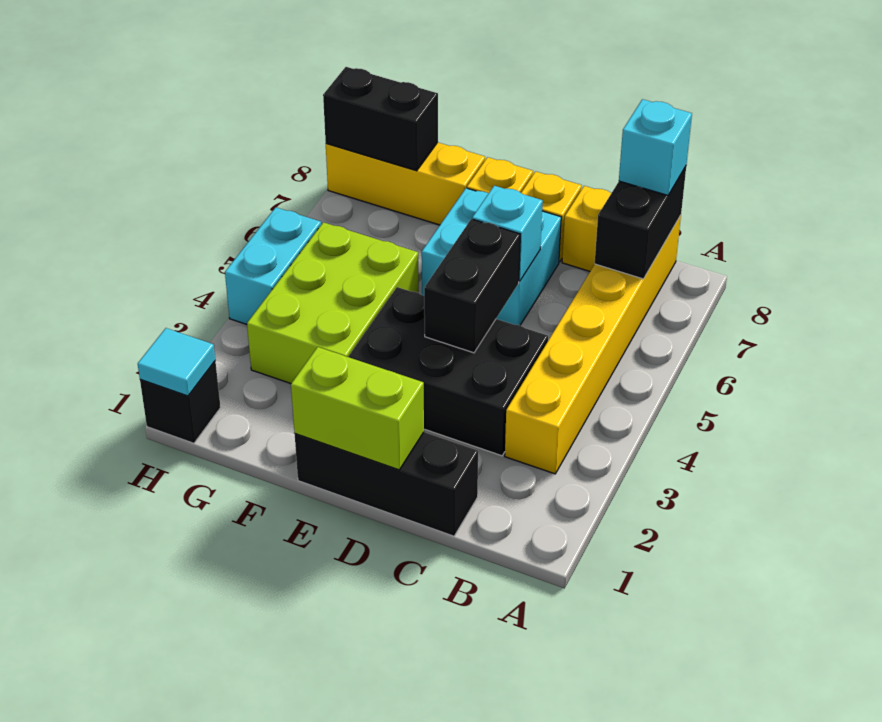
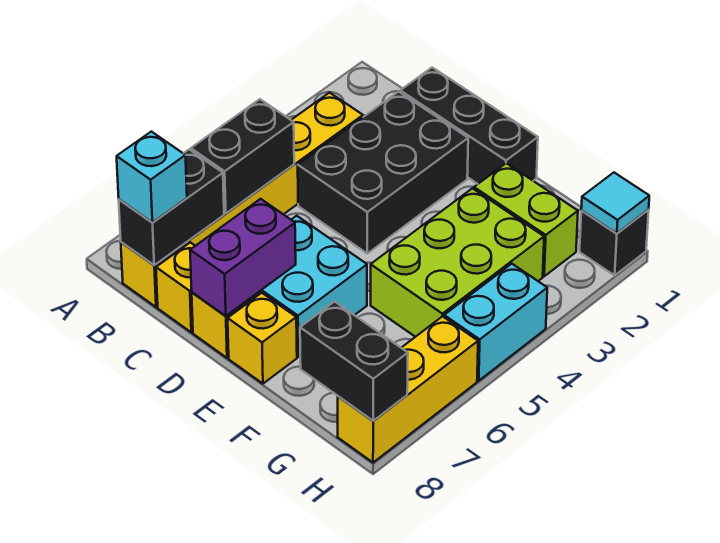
black brick C3:E4 level 1 -> black brick C2:D4 level 1
lime brick D1:E1 level 2 -> lime brick F2:G2 level 1
black brick D4:D5 level 2 -> black brick B5:B6 level 2
cyan brick D6 level 2 -> none
none -> purple brick D7:D8 level 2
yellow brick F8:H8 level 1 -> yellow brick H6:H8 level 1

